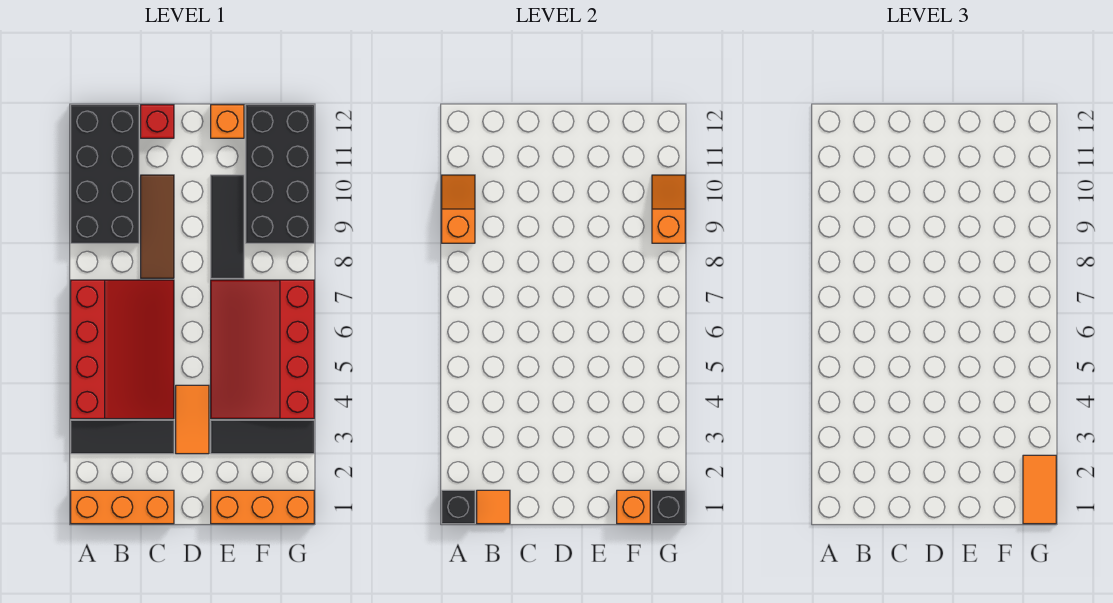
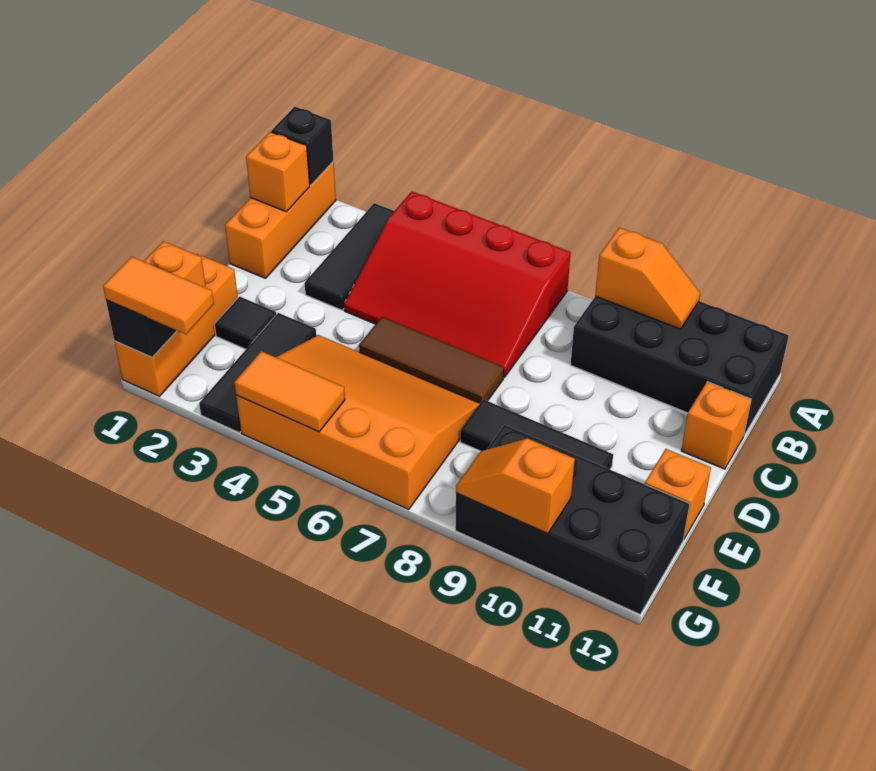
orange tile B1 level 2 -> orange brick B1 level 2
brown tile C8:C10 level 1 -> brown tile D5:D7 level 1
red brick C12 level 1 -> orange brick C12 level 1
orange tile D3:D4 level 1 -> orange tile G4:G5 level 2
none -> black tile E2 level 1
red slope E4:G7 level 1 top G -> orange slope E4:G7 level 1 top G
orange slope G9:G10 level 2 top 9 -> orange slope G9:G10 level 2 top 10

